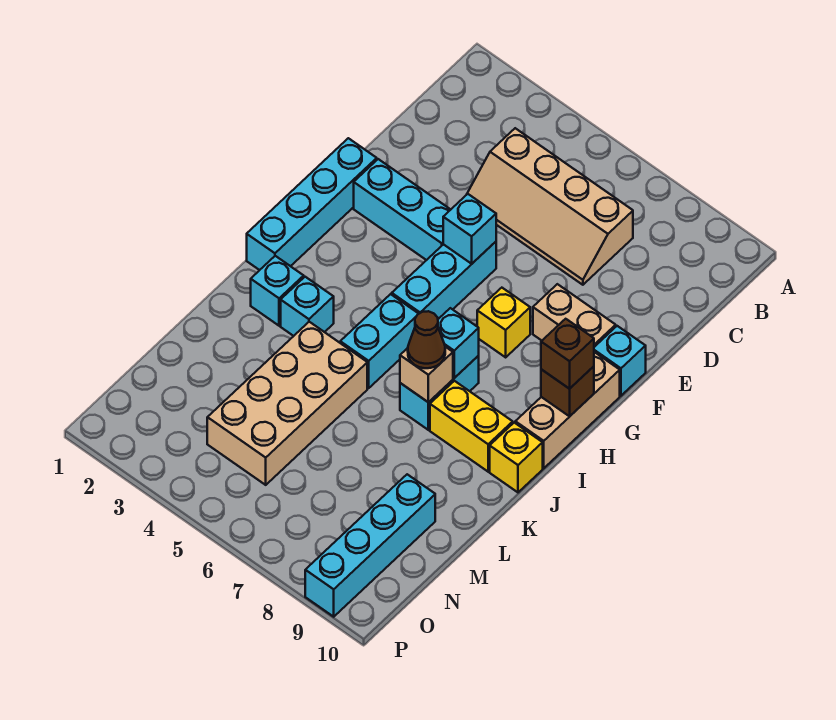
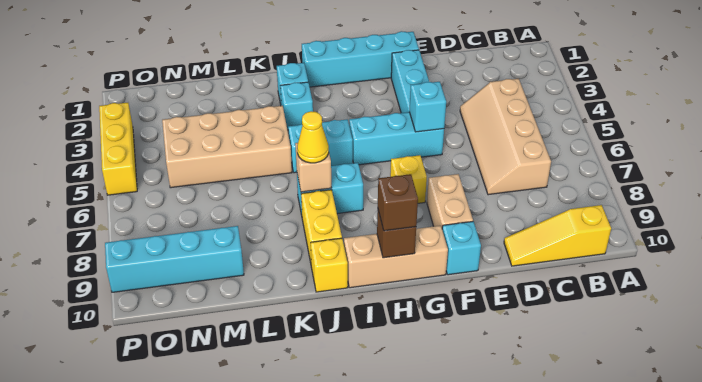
none -> yellow slope B10:D10 level 1 top B
cyan brick I7 level 2 -> none
brown cone J7 level 3 -> yellow cone J7 level 3
none -> yellow brick P3:P5 level 1

